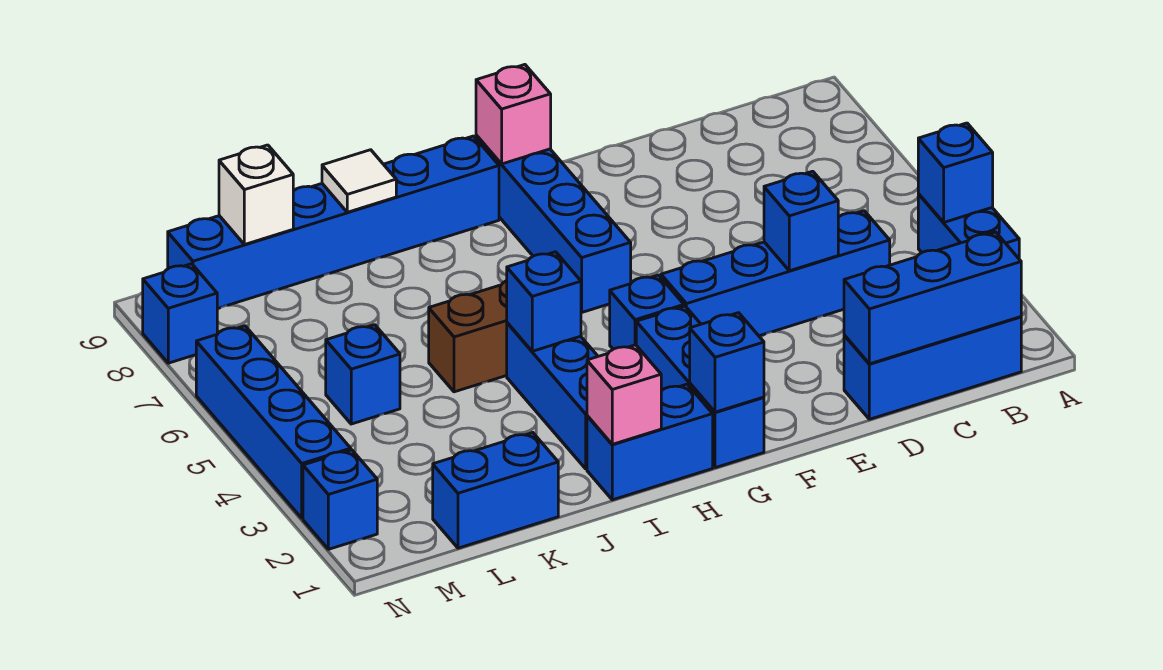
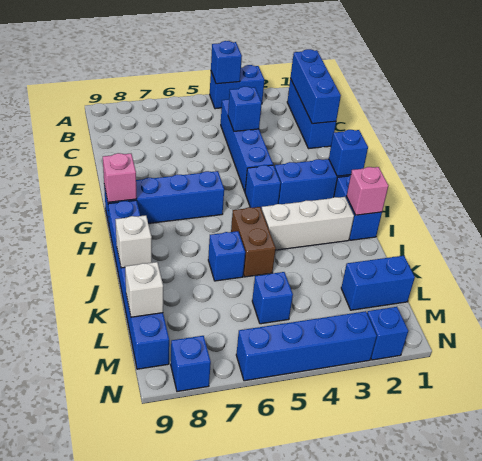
blue brick I2:I4 level 1 -> white brick I2:I4 level 1
blue brick I4 level 2 -> blue brick J6 level 1
white tile J9 level 2 -> white brick J9 level 2
blue brick K1:L1 level 1 -> blue brick L1:L2 level 1

